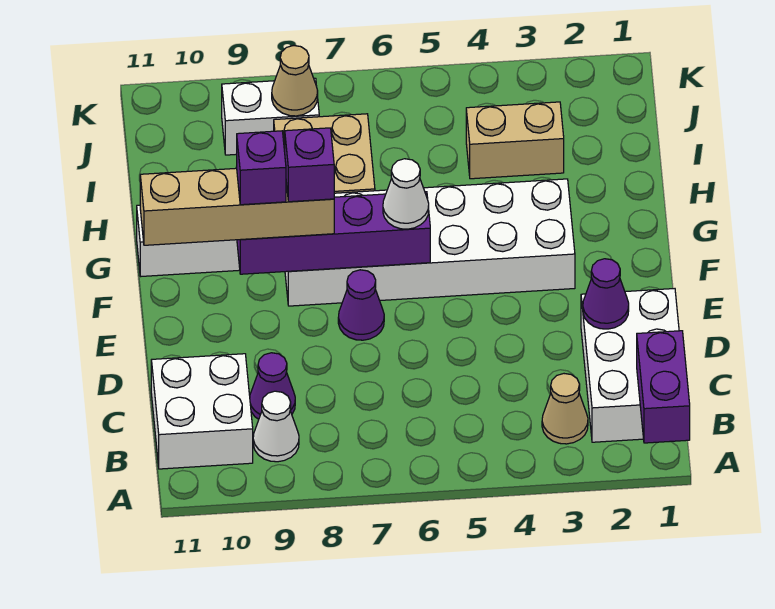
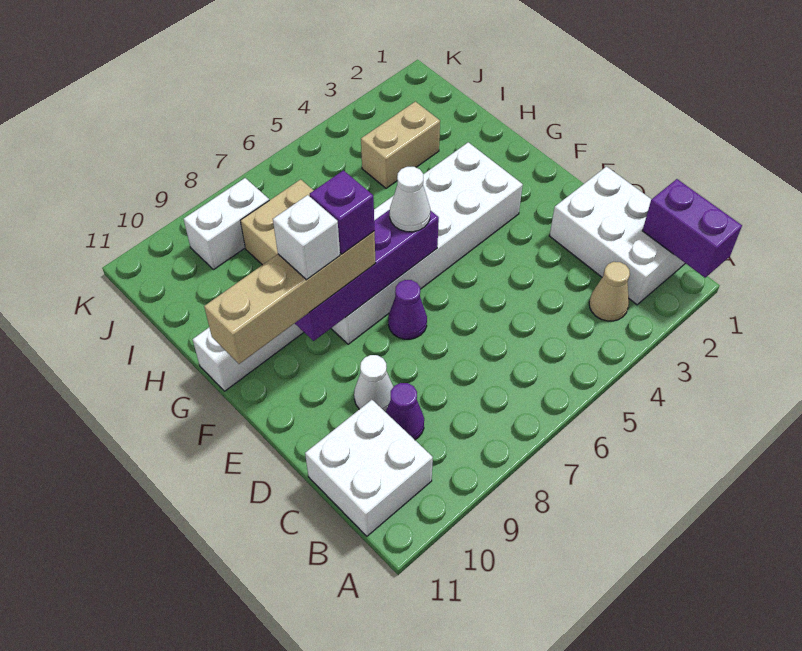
white cone B9 level 1 -> white cone D9 level 1
purple cone D2 level 2 -> none
purple brick F9 level 4 -> white brick F9 level 4
tan cone J8 level 2 -> none

